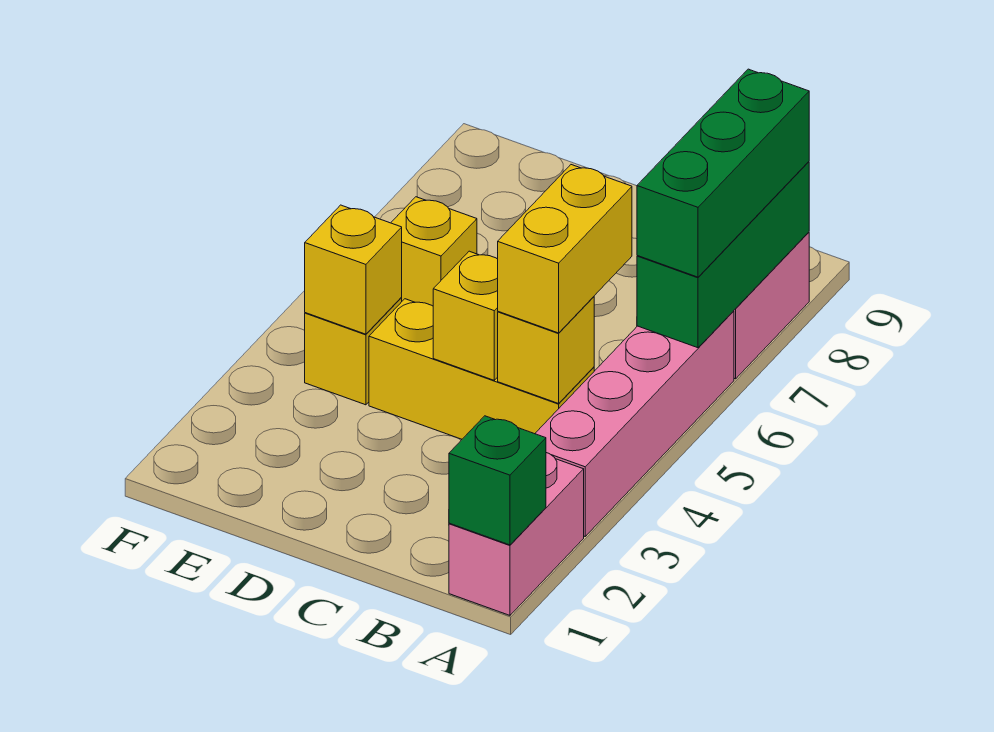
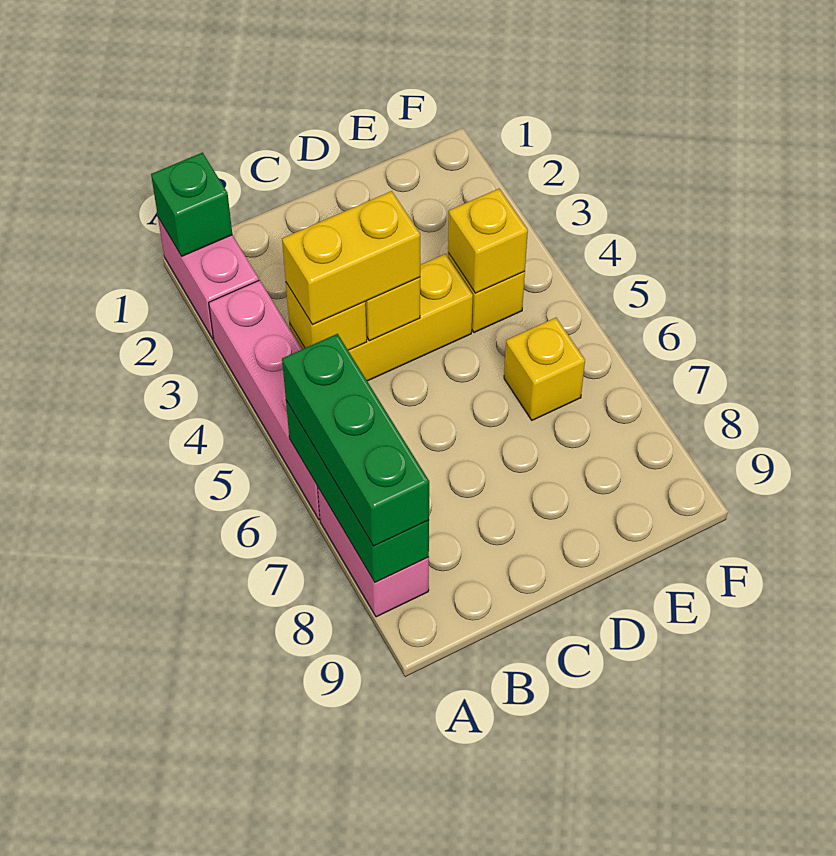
yellow brick B4:B5 level 3 -> yellow brick B4:C4 level 3

